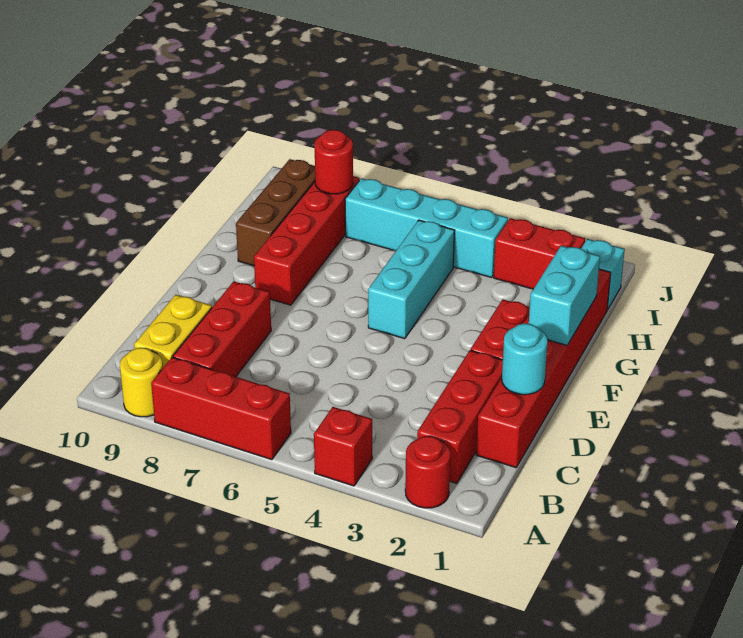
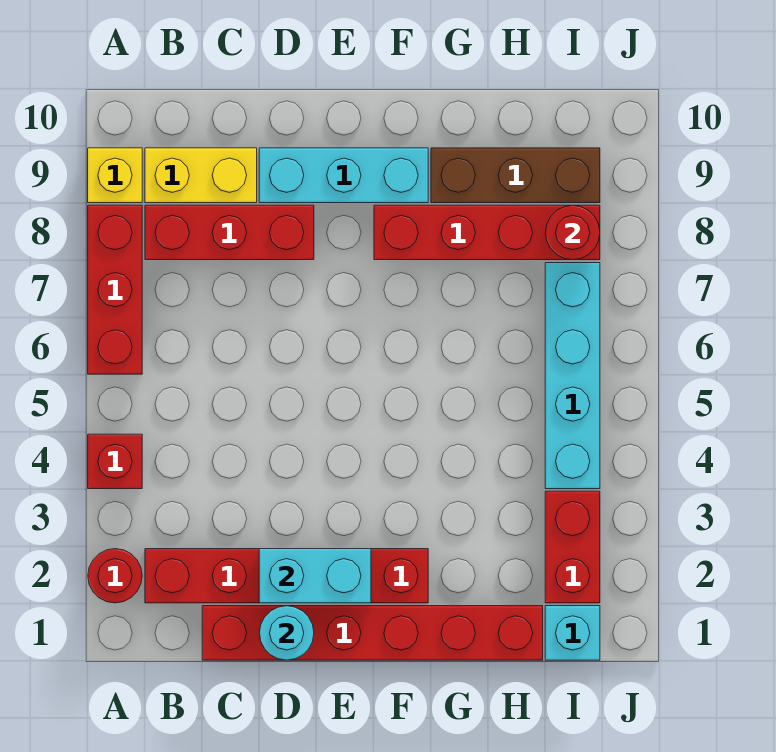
yellow round brick A9 level 1 -> yellow brick A9 level 1
cyan brick F1:G1 level 2 -> cyan brick D2:E2 level 2
cyan brick F5:H5 level 1 -> cyan brick D9:F9 level 1

